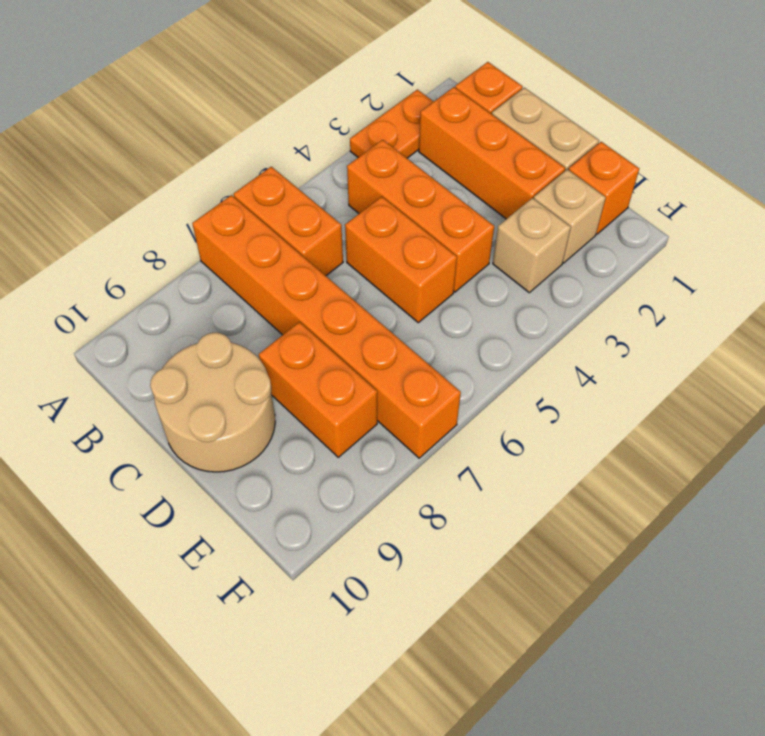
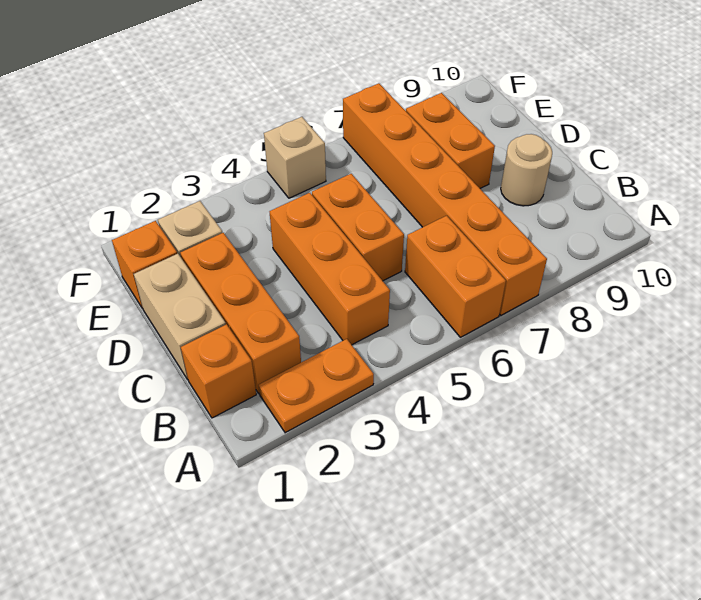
tan round brick C9:D10 level 1 -> tan round brick C9 level 1
tan brick E3 level 1 -> tan brick F5 level 1

